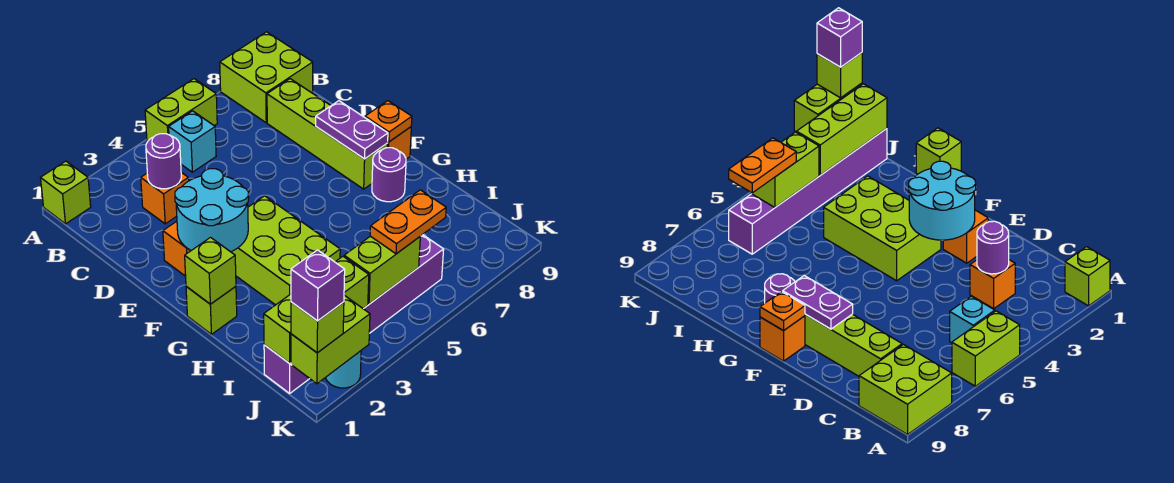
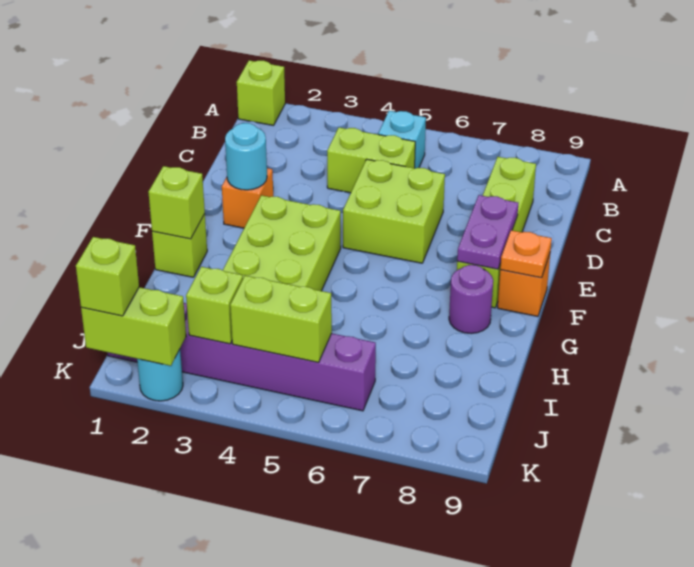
lime brick A5:A6 level 1 -> lime brick C4:C5 level 1
lime brick A8:B9 level 1 -> lime brick D5:E6 level 1
orange brick C3 level 1 -> none
purple round brick C3 level 2 -> none
cyan round brick E2:F3 level 2 -> cyan round brick E2 level 2
lime brick J1:J3 level 2 -> lime brick J3 level 2
orange plate J5:J6 level 3 -> none
purple brick K1 level 4 -> none

